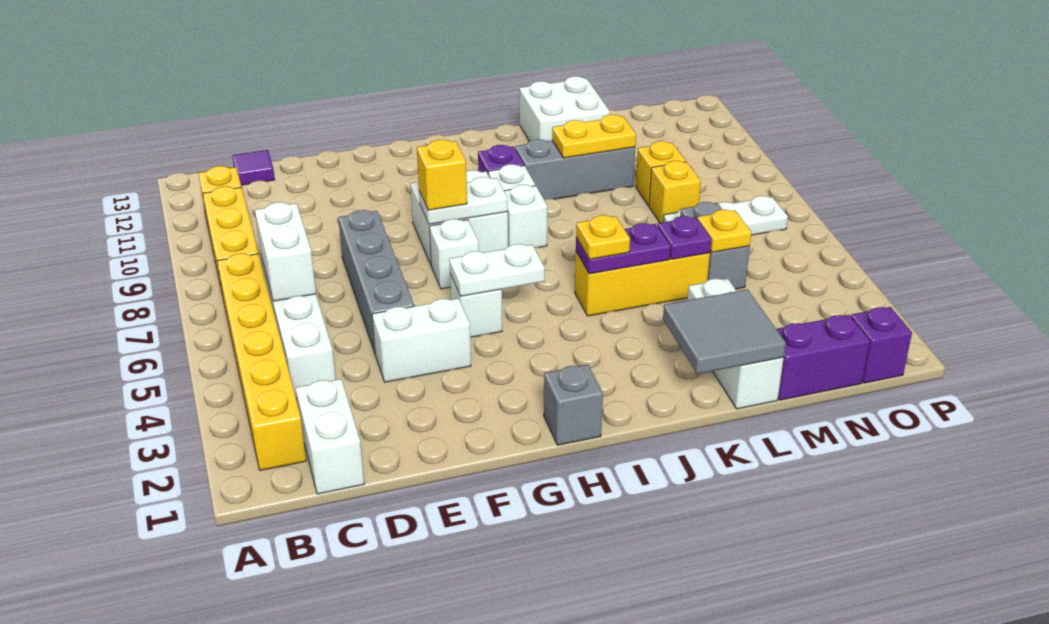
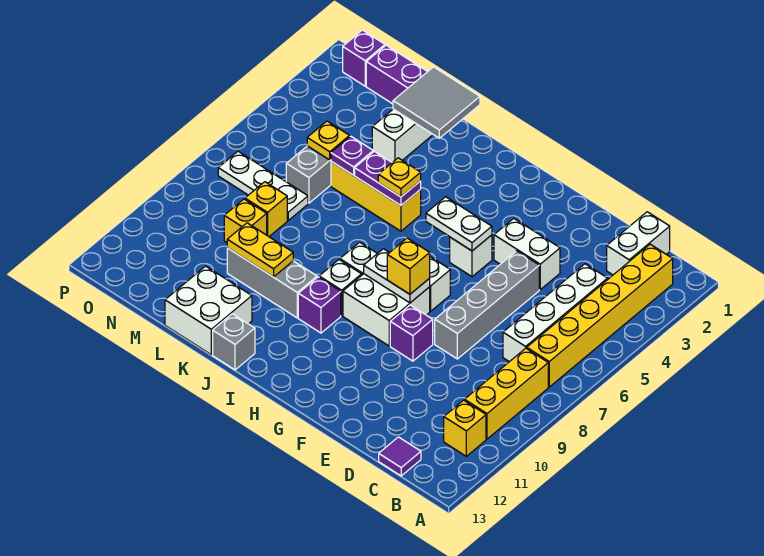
white brick C6:C7 level 2 -> none
none -> purple brick F9 level 1
grey brick H1 level 1 -> grey brick J13 level 1

